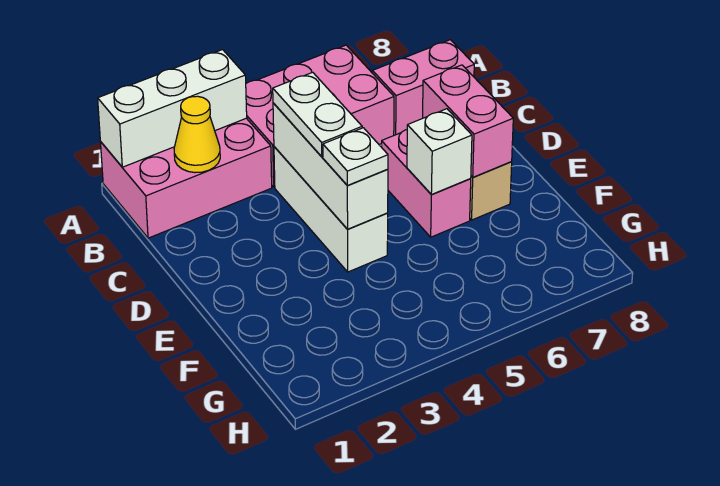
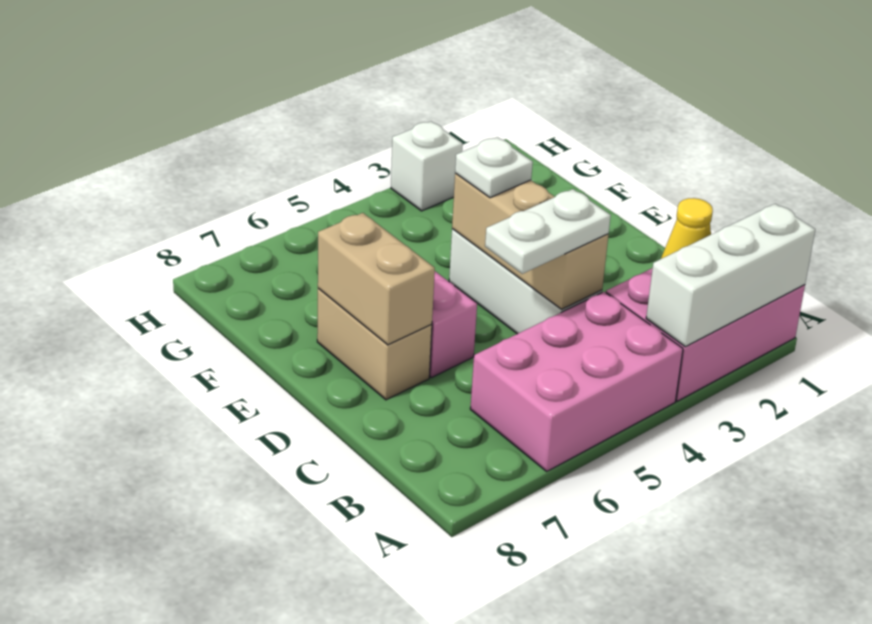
pink brick B7:B8 level 1 -> none
white brick C4:E4 level 2 -> tan brick C4:E4 level 2
white plate C4:D4 level 3 -> white plate C4:C5 level 3
pink brick D7:E7 level 2 -> tan brick D7:E7 level 2
white brick E6 level 2 -> white brick H3 level 1

